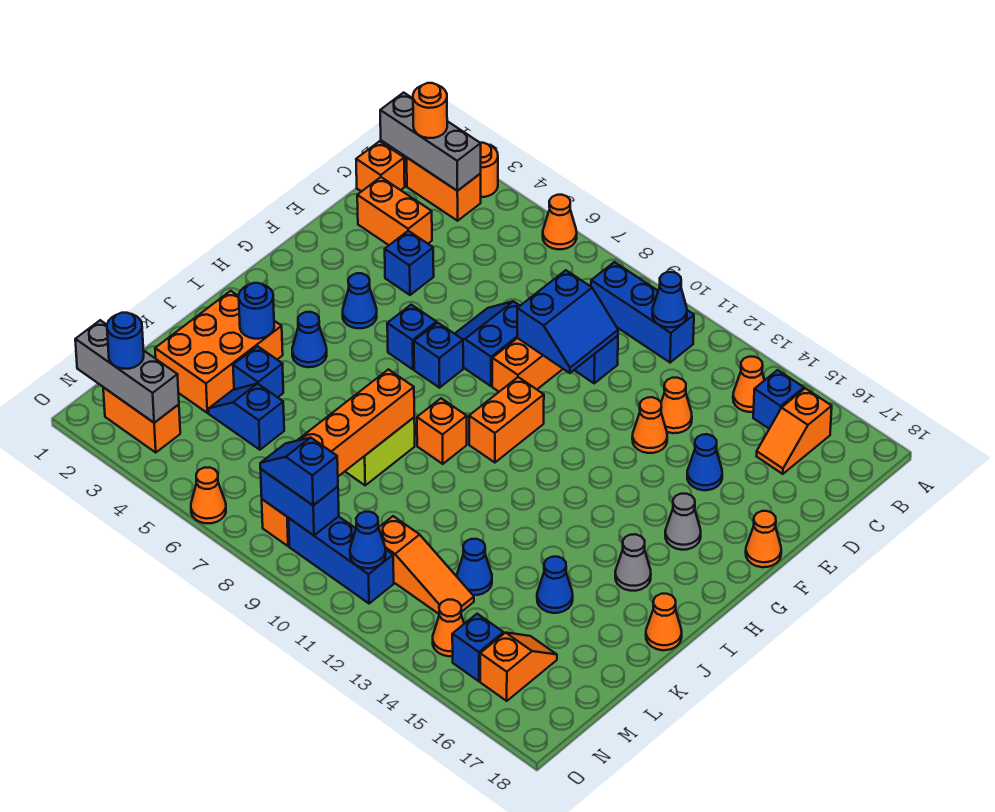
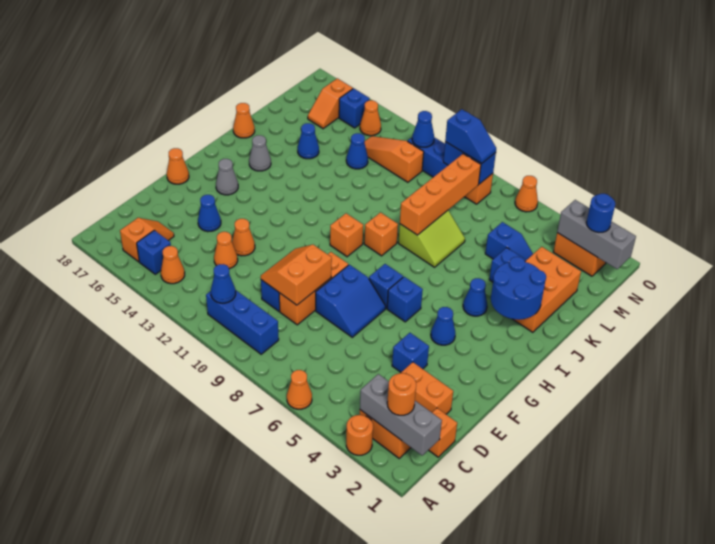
blue slope D9:E10 level 2 top 9 -> orange slope D9:E10 level 2 top 9
orange brick G10:H10 level 1 -> orange brick H10 level 1
blue round brick J3 level 2 -> blue round brick I2:J3 level 2

